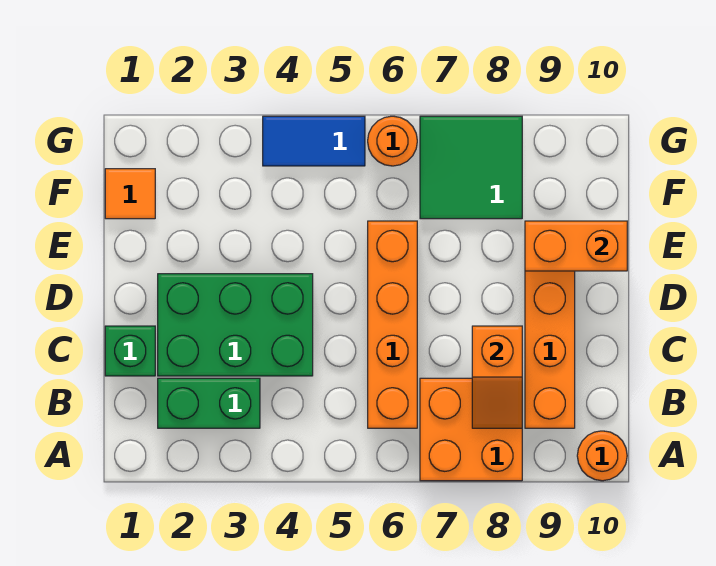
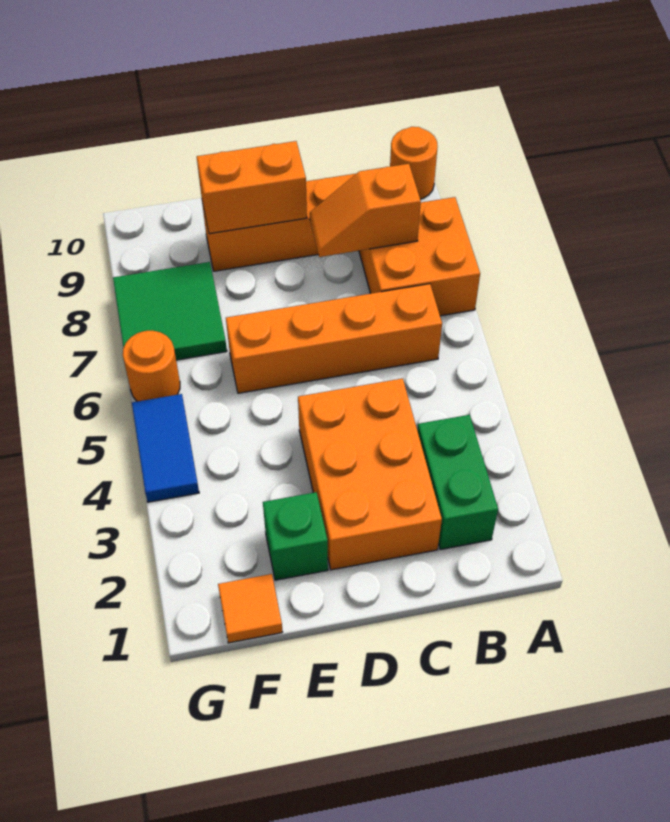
orange slope B8:C8 level 2 top C -> orange slope B8:C8 level 2 top B
green brick C1 level 1 -> green brick E2 level 1
green brick C2:D4 level 1 -> orange brick C2:D4 level 1
orange brick E9:E10 level 2 -> orange brick D9:E9 level 2

